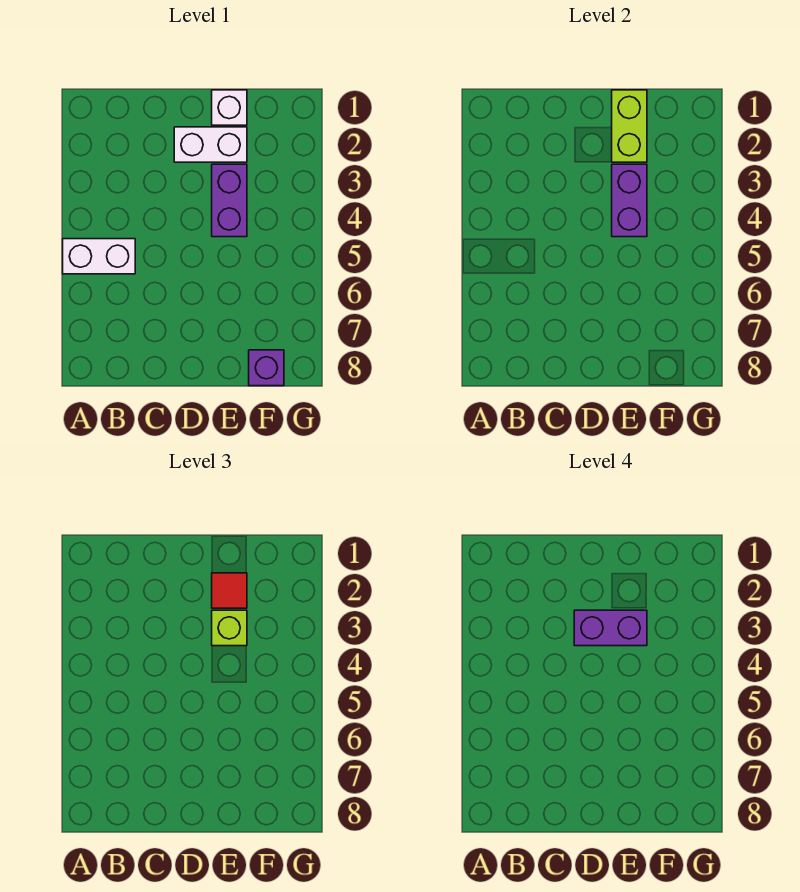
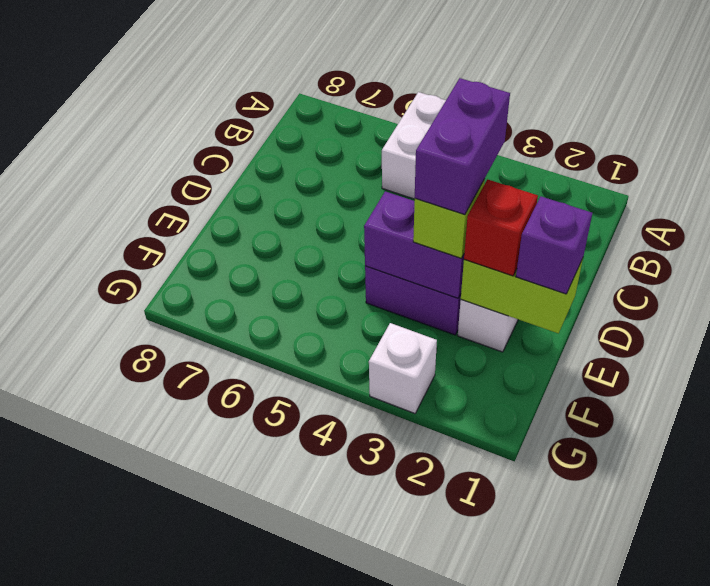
white brick E1 level 1 -> white brick G3 level 1
red tile E2 level 3 -> red brick E2 level 3
purple brick F8 level 1 -> purple brick E1 level 3

